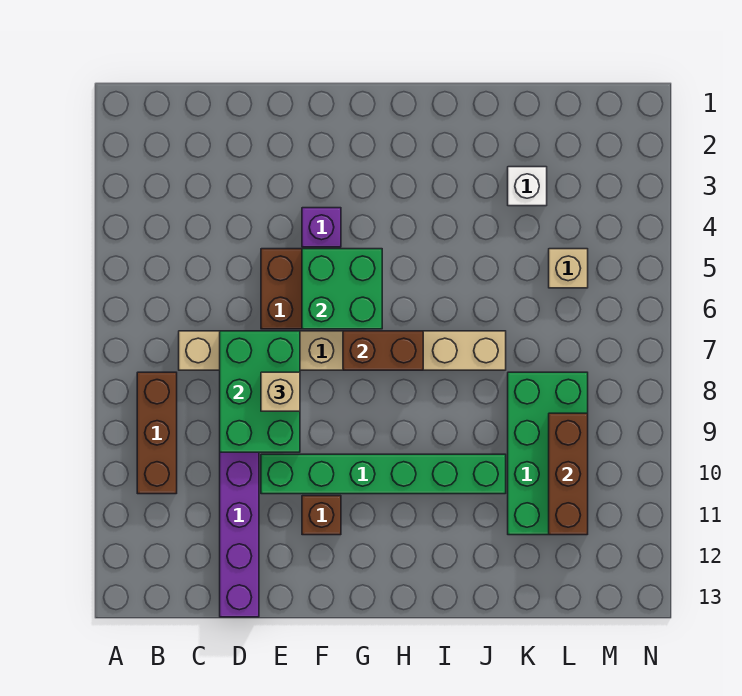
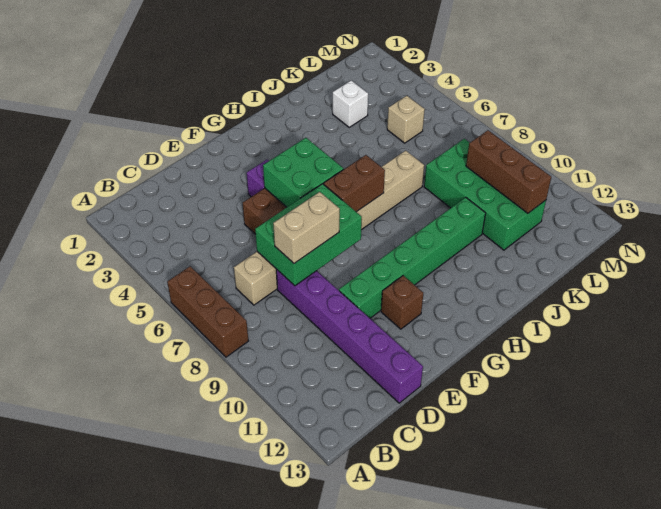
brown brick B8:B10 level 1 -> brown brick A6:A8 level 1
green brick D7:E9 level 2 -> green brick D7:F8 level 2
tan brick E8 level 3 -> tan brick D8:E8 level 3

